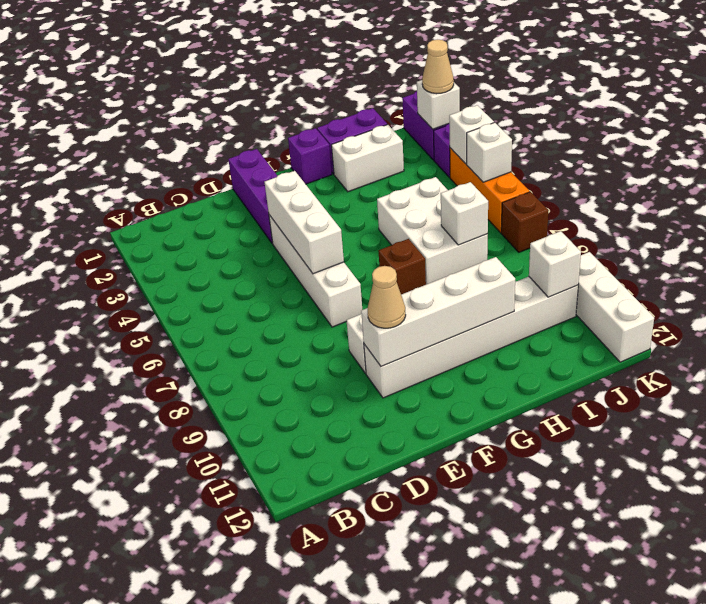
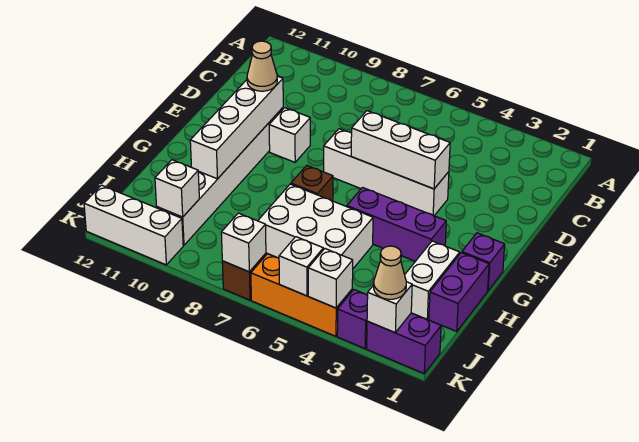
purple brick E1:E3 level 1 -> purple brick G3:G5 level 1
white brick I7 level 2 -> white brick K7 level 2

